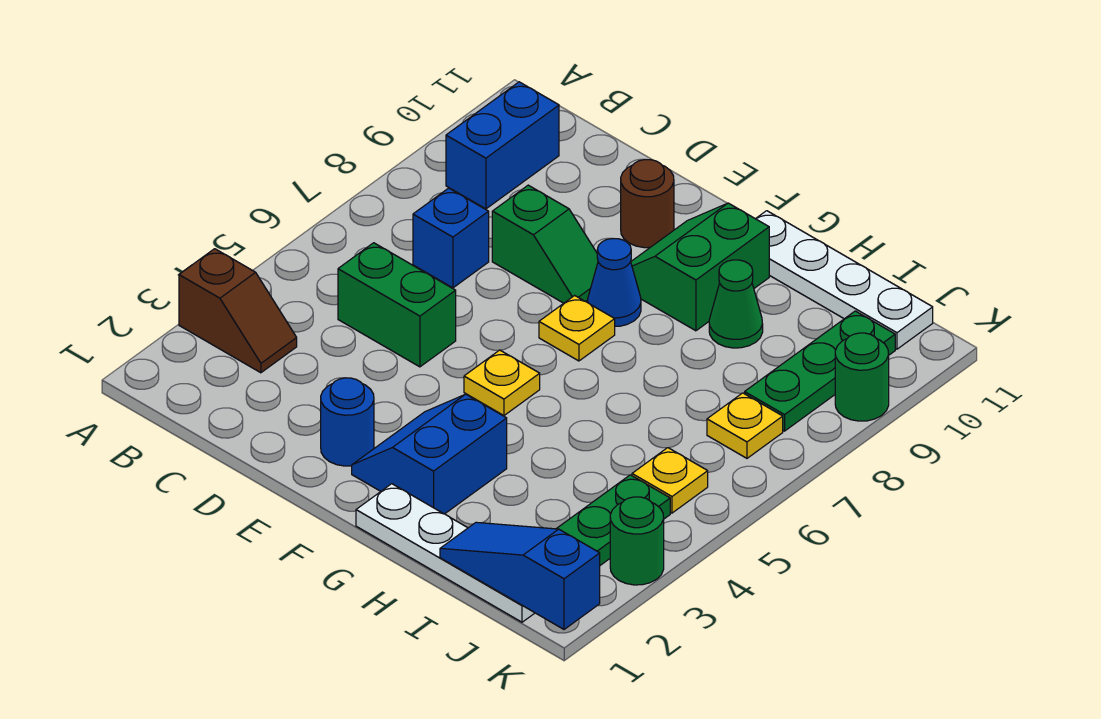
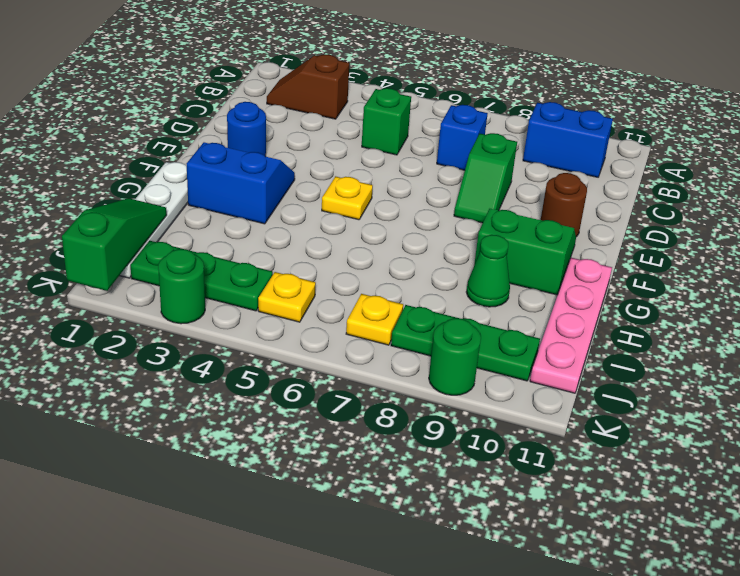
brown slope A3:B3 level 1 top A -> brown slope B2:B3 level 1 top 3
green brick C5:D5 level 1 -> green brick C5 level 1
yellow plate F7 level 1 -> none
blue cone F8 level 1 -> none
white plate G11:J11 level 1 -> pink plate G11:J11 level 1
blue slope I1:K1 level 2 top K -> green slope I1:K1 level 2 top K

